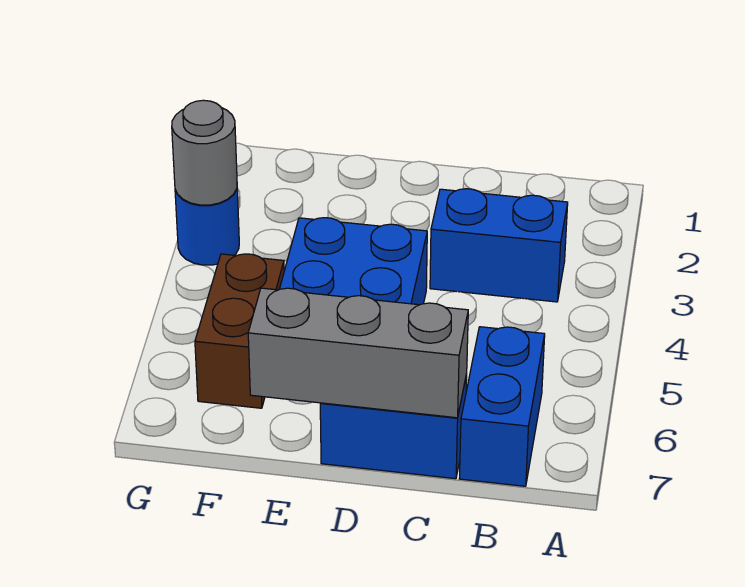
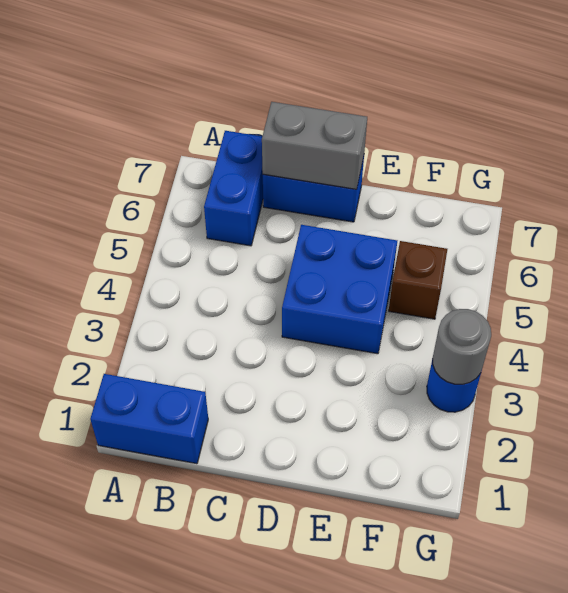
blue brick B3:C3 level 1 -> blue brick A1:B1 level 1
grey brick C7:E7 level 2 -> grey brick C7:D7 level 2
brown brick F5:F6 level 1 -> brown brick F5 level 1

